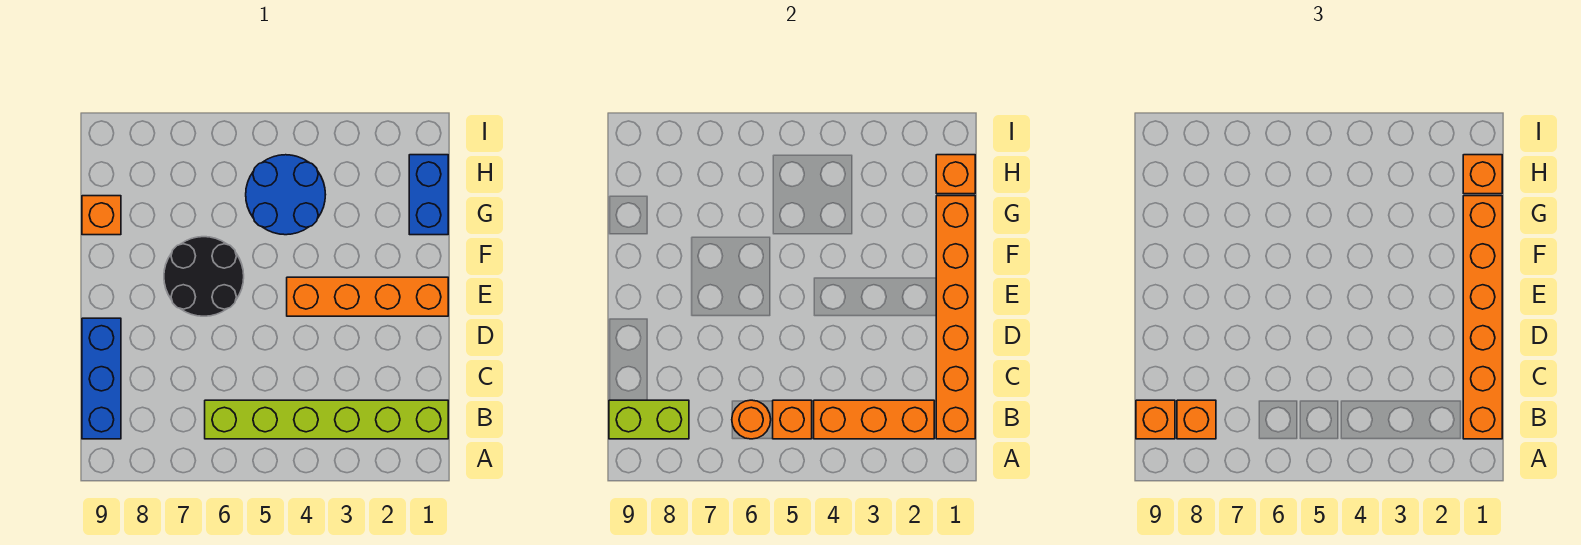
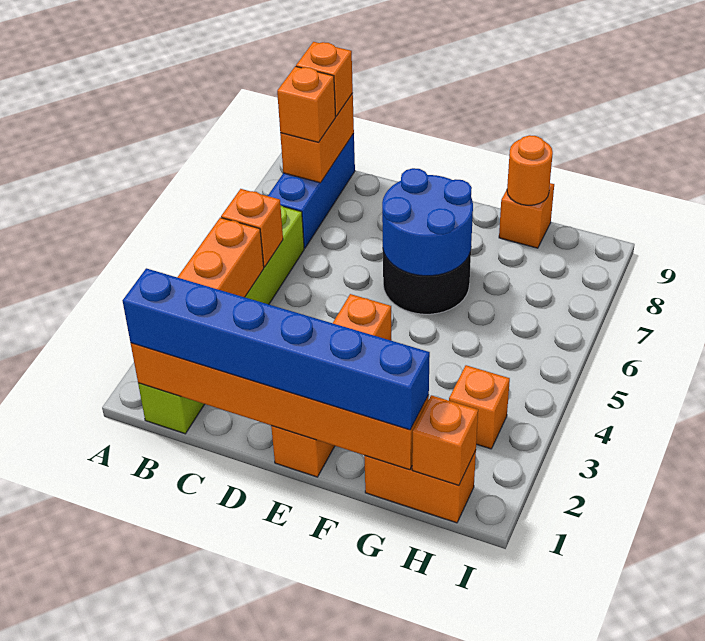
orange brick B1:G1 level 3 -> blue brick B1:G1 level 3
orange round brick B6 level 2 -> orange round brick G9 level 2
lime brick B8:B9 level 2 -> orange brick B8:B9 level 2
blue brick B9:D9 level 1 -> blue brick B7:B9 level 1
blue brick G1:H1 level 1 -> orange brick G1:H1 level 1
blue round brick G4:H5 level 1 -> blue round brick E6:F7 level 2
orange brick H1 level 3 -> orange brick H3 level 1

